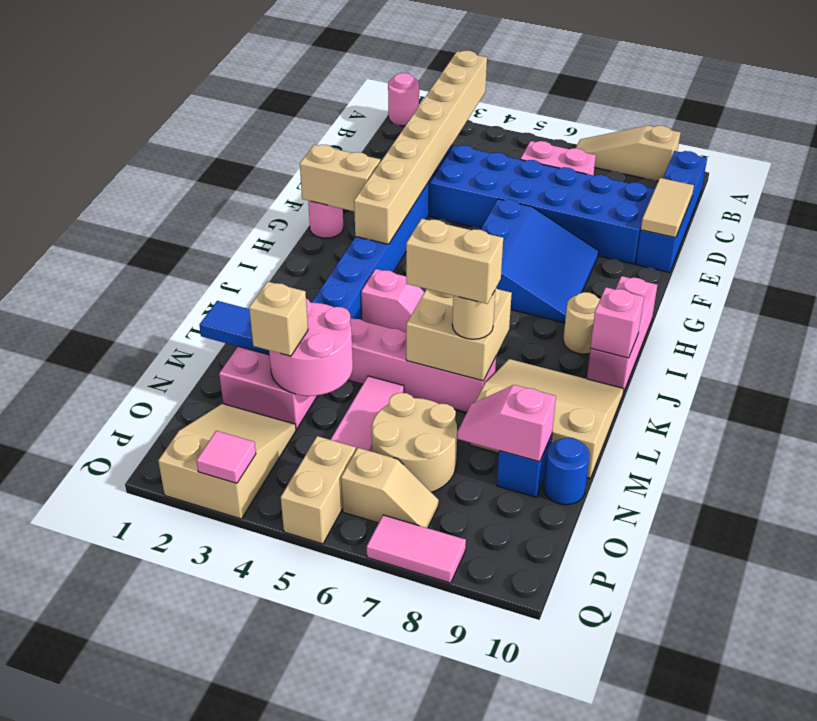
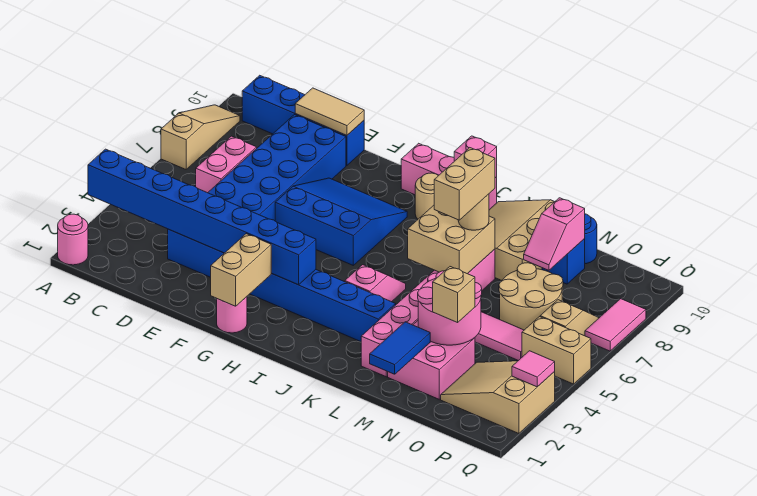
tan brick A3:H3 level 2 -> blue brick A3:H3 level 2
tan slope A7:A9 level 1 top 9 -> tan slope A7:A9 level 1 top 7

